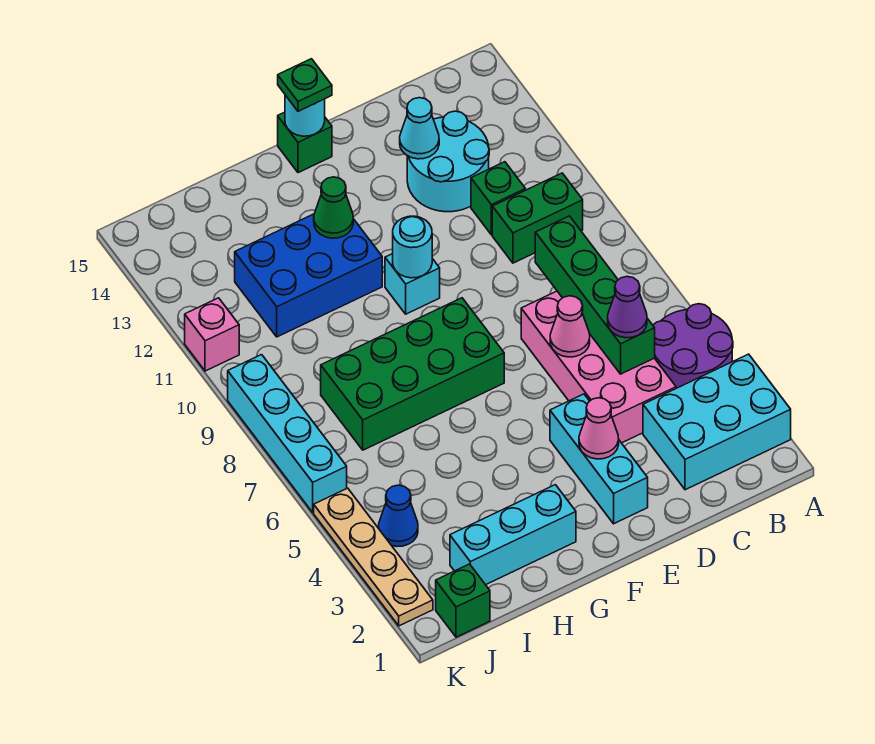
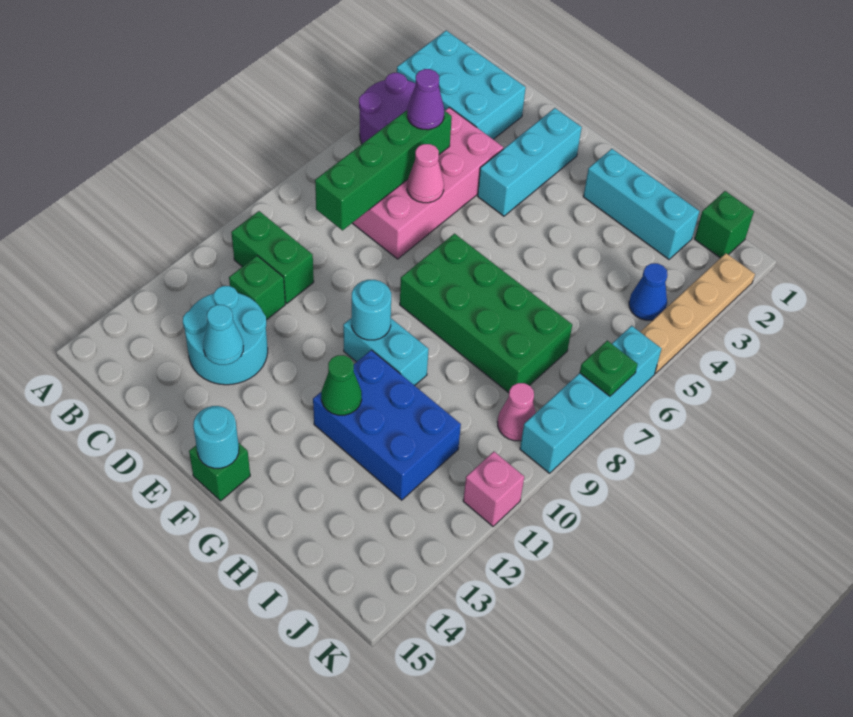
pink cone E3 level 2 -> pink cone J9 level 1
cyan brick F10 level 1 -> cyan brick F10:G10 level 1
green plate F15 level 3 -> green plate K7 level 2

